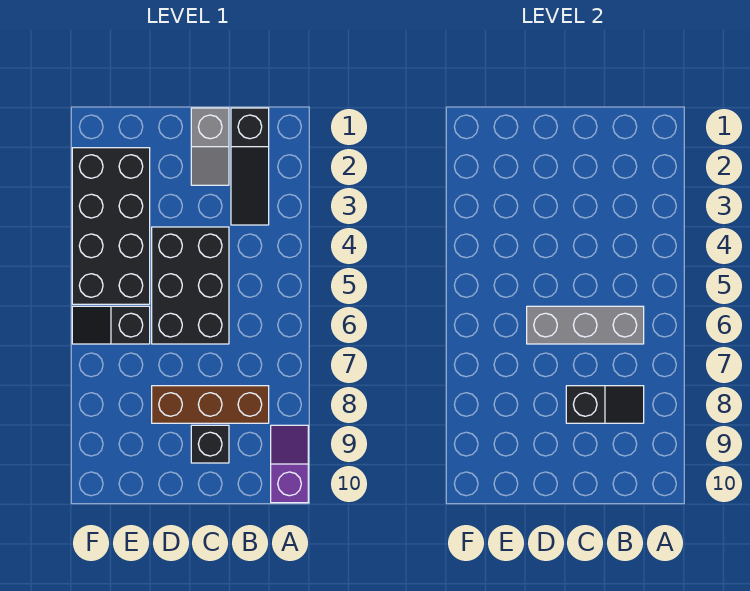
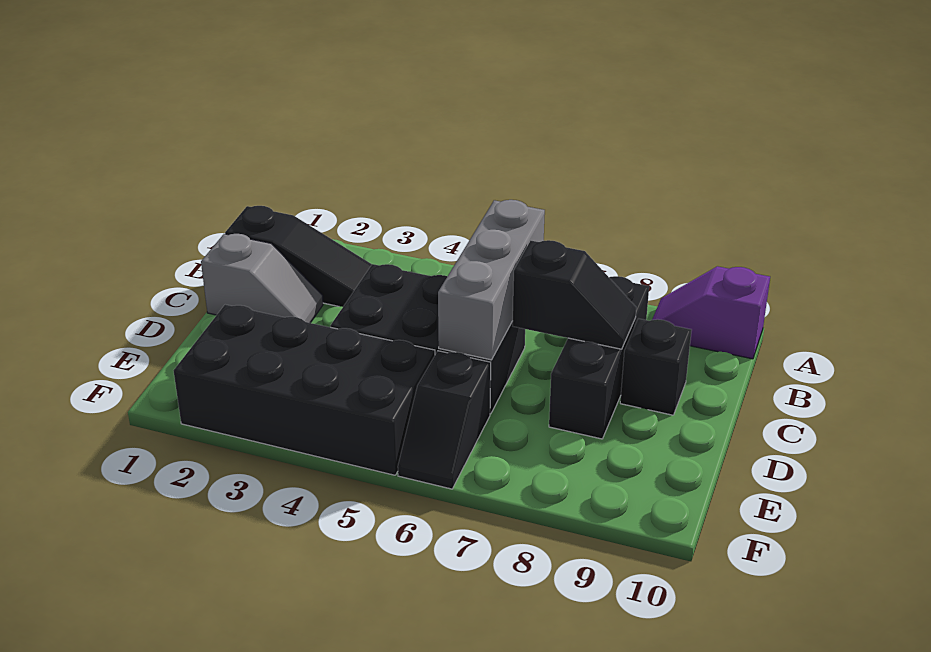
brown brick B8:D8 level 1 -> black brick B8:D8 level 1
black slope B8:C8 level 2 top C -> black slope C7:C8 level 2 top 7

